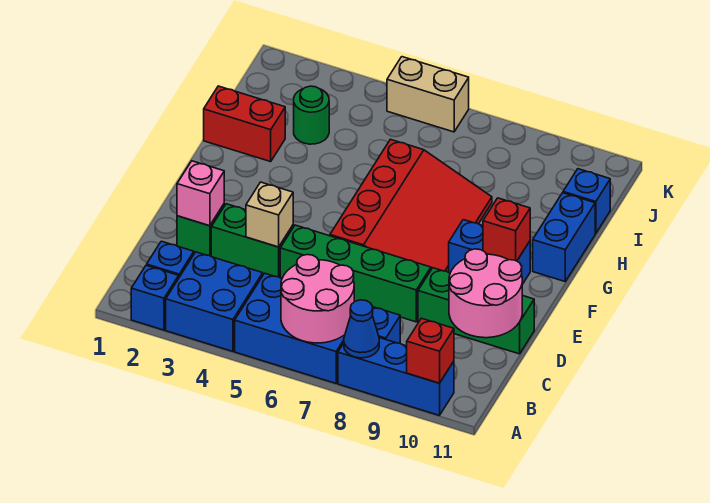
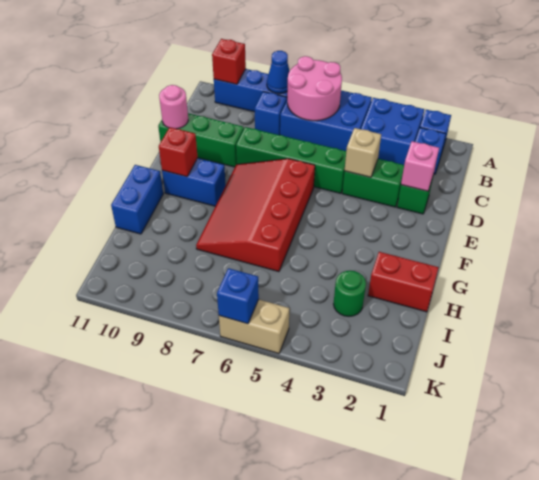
pink round brick C10:D11 level 2 -> pink round brick D11 level 2
blue brick I11 level 1 -> blue brick K6 level 2

